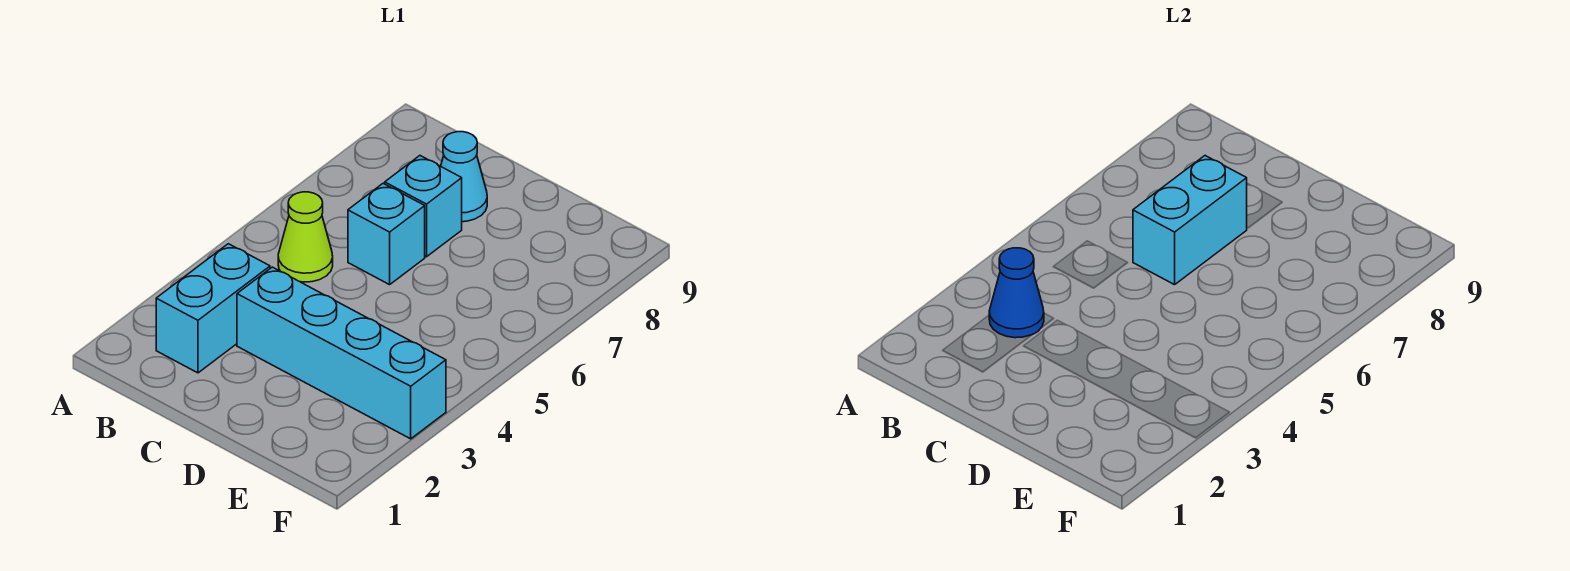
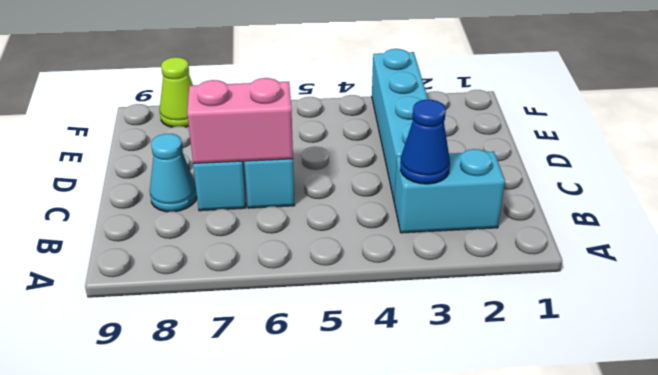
lime cone B5 level 1 -> lime cone F8 level 1
cyan brick C6:C7 level 2 -> pink brick C6:C7 level 2

